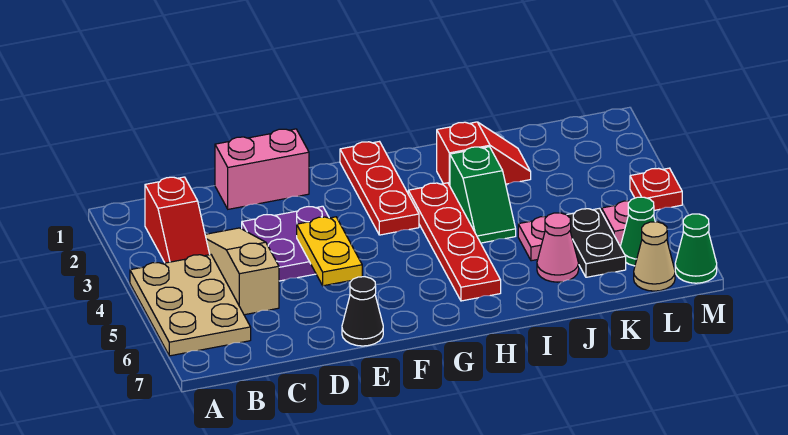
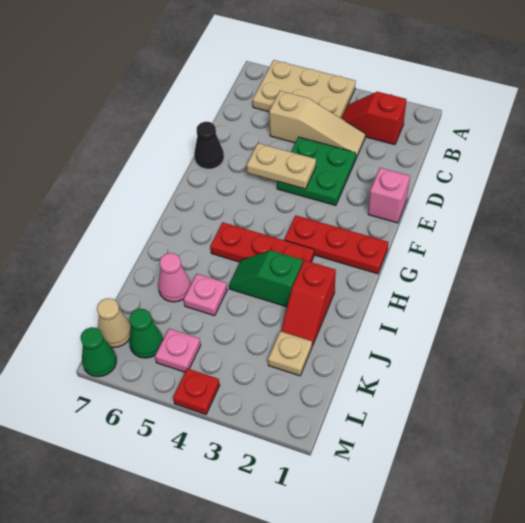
pink brick D1:E1 level 1 -> pink brick E1 level 1
purple plate D3:E4 level 1 -> green plate D3:E4 level 1
yellow plate E4:E5 level 2 -> tan plate E4:E5 level 2
red plate H3:H6 level 1 -> red plate H3:H5 level 1
none -> tan plate K2 level 1
black plate K5:K6 level 1 -> none

